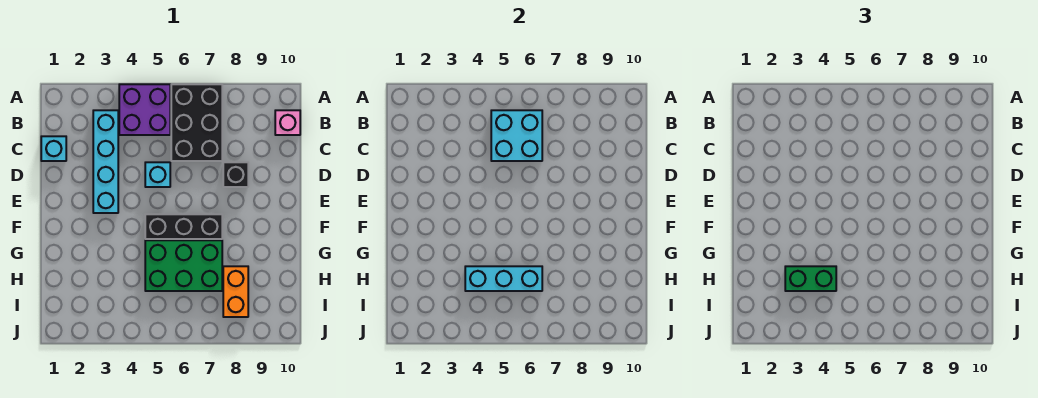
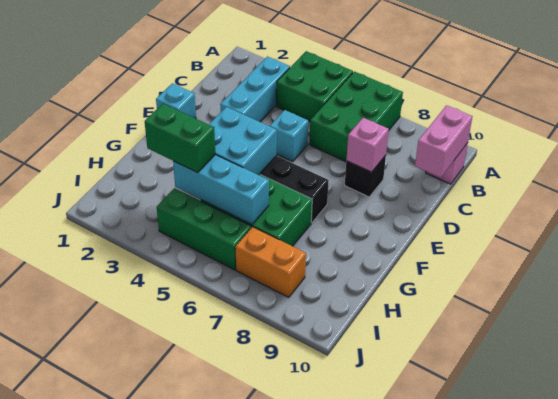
purple brick A4:B5 level 1 -> green brick A4:B5 level 1
black brick A6:C7 level 1 -> green brick A6:C7 level 1
cyan brick B3:E3 level 1 -> cyan brick B3:D3 level 1
cyan brick B5:C6 level 2 -> cyan brick F4:G5 level 2
none -> pink brick B10:C10 level 2
cyan brick C1 level 1 -> cyan brick E1 level 1
none -> pink brick D8 level 2
orange brick H8:I8 level 1 -> orange brick I7:I8 level 1
none -> green brick I4:I6 level 1

